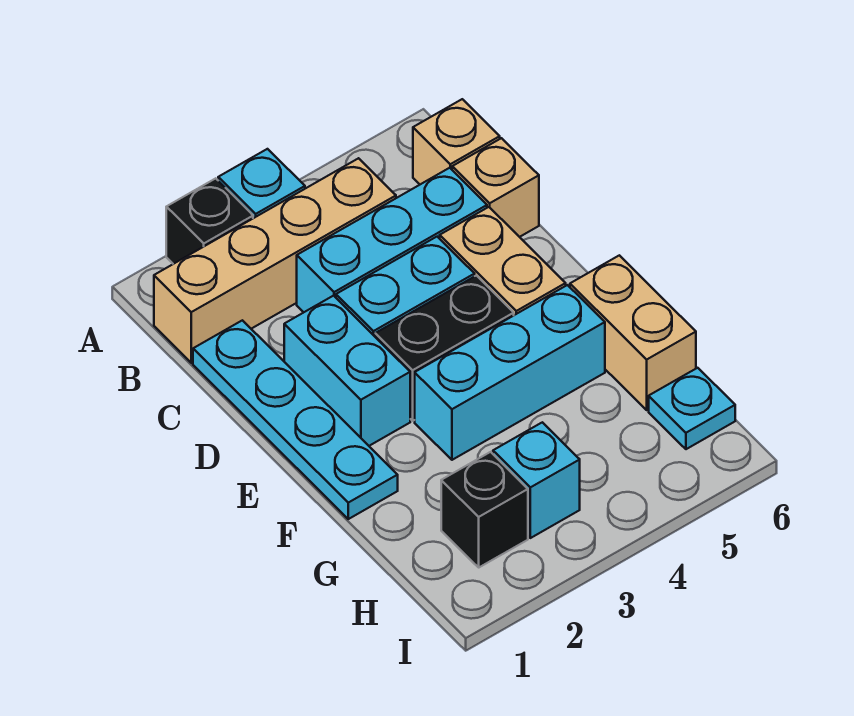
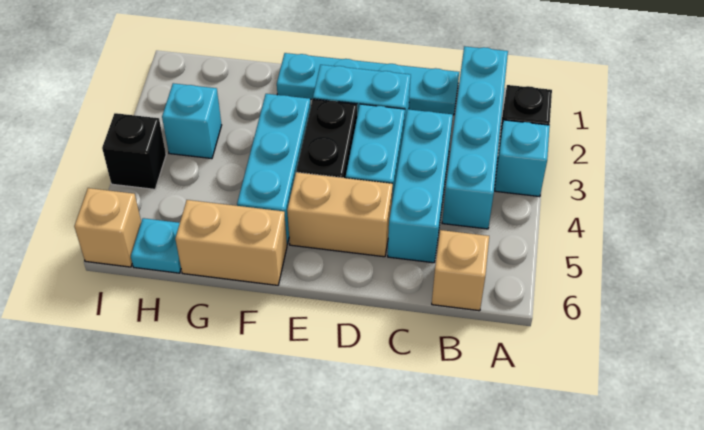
tan brick B1:B4 level 1 -> cyan brick B1:B4 level 1
tan brick C6 level 1 -> tan brick I6 level 1
black brick H2 level 1 -> black brick I4 level 1

